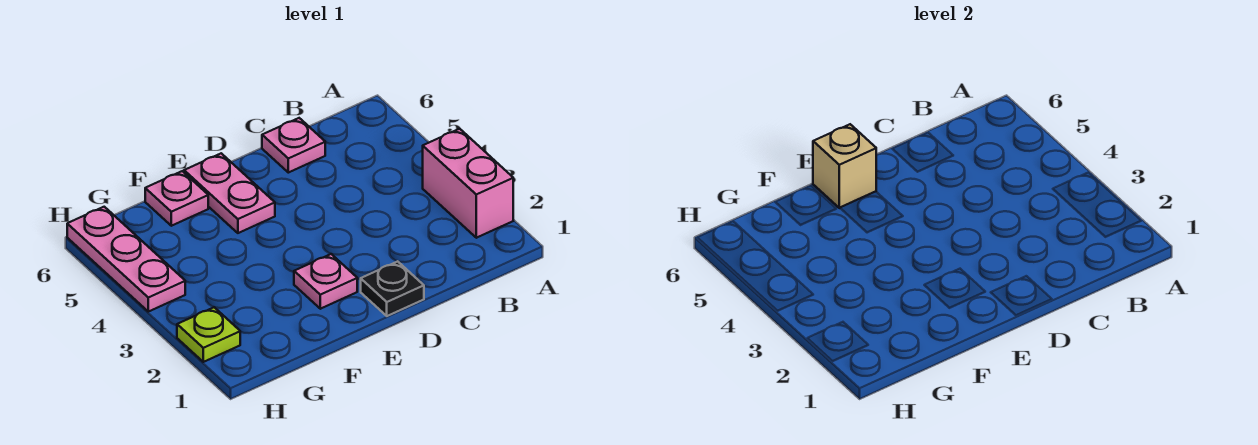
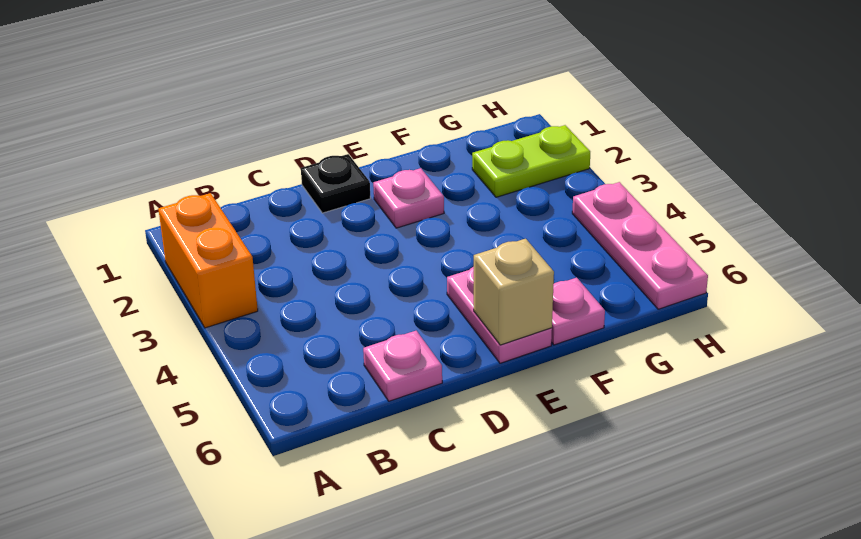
pink brick A2:A3 level 1 -> orange brick A2:A3 level 1
lime plate H2 level 1 -> lime plate G2:H2 level 1

